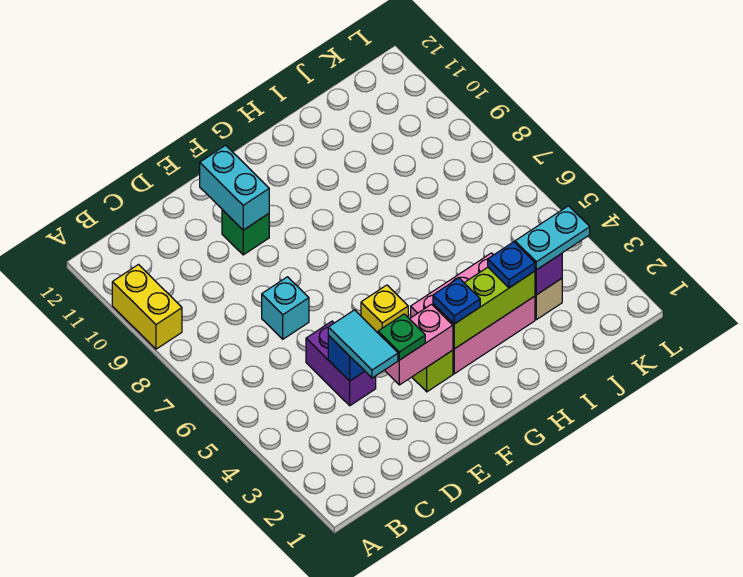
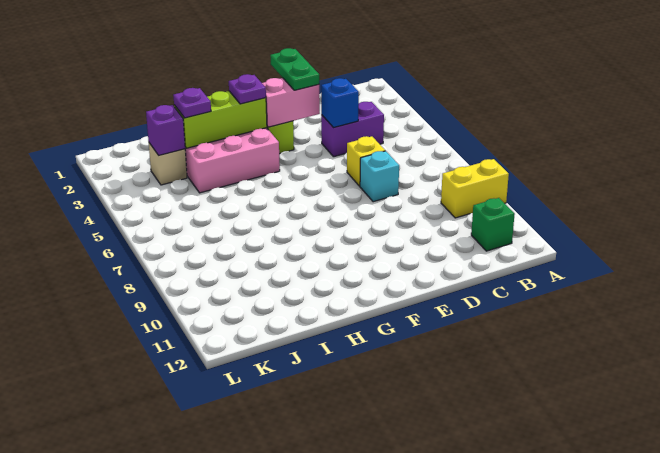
yellow brick A9:A10 level 1 -> yellow brick A9:B9 level 1
cyan tile D3:D4 level 3 -> none
purple brick D4:D5 level 1 -> purple brick C4:D4 level 1
green plate E3 level 3 -> green plate E2:E3 level 3
green brick E10 level 1 -> green brick B11 level 1
cyan brick E10:E11 level 2 -> none
yellow brick F5 level 1 -> yellow brick D6 level 1
blue plate G3 level 3 -> purple plate G3 level 3
blue plate I3 level 3 -> purple plate I3 level 3
cyan plate J3:K3 level 3 -> none

